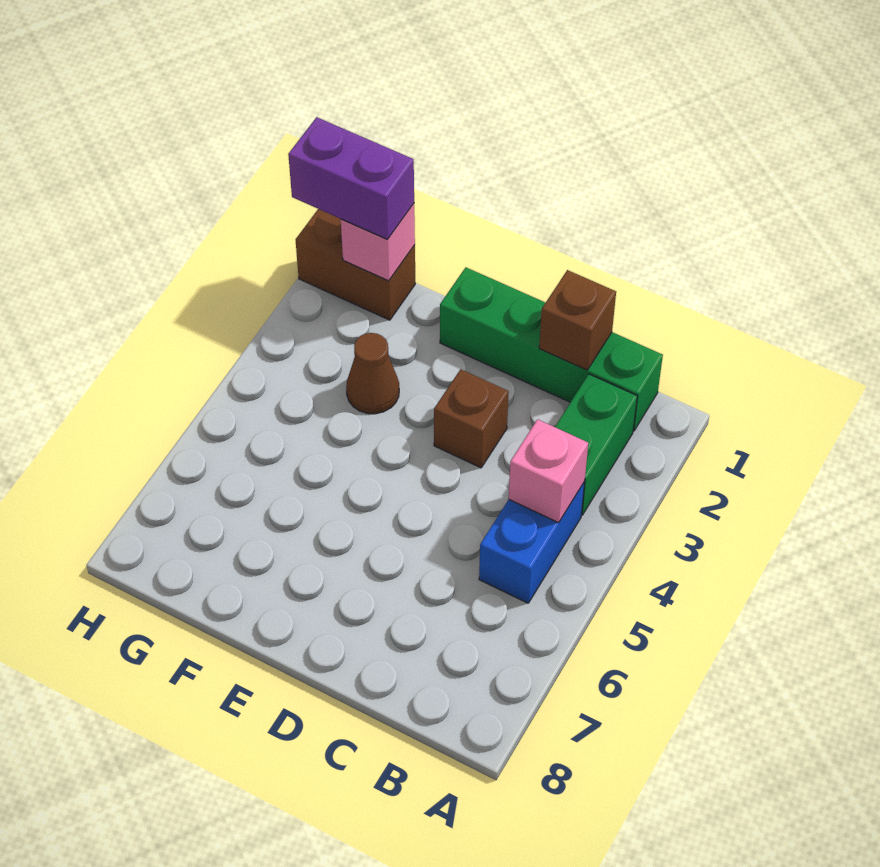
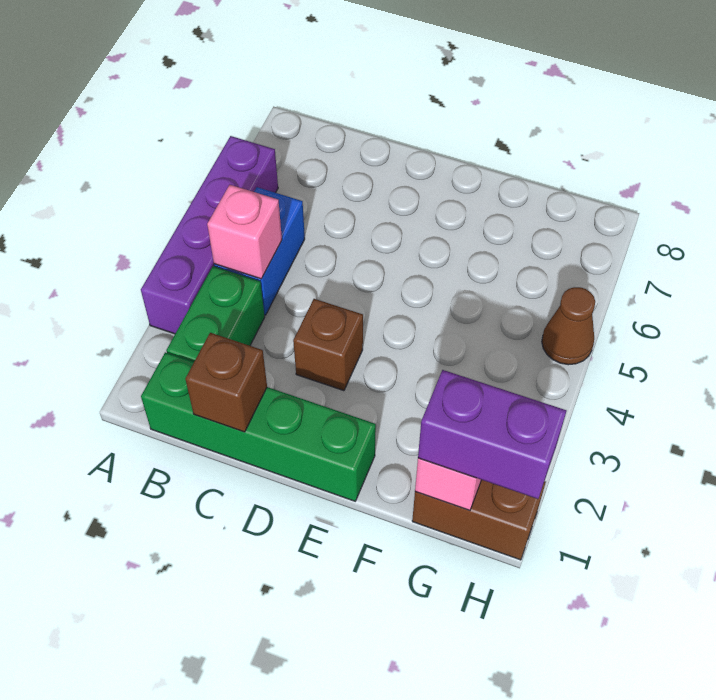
none -> purple brick A3:A6 level 1
brown cone F3 level 1 -> brown cone H5 level 1

